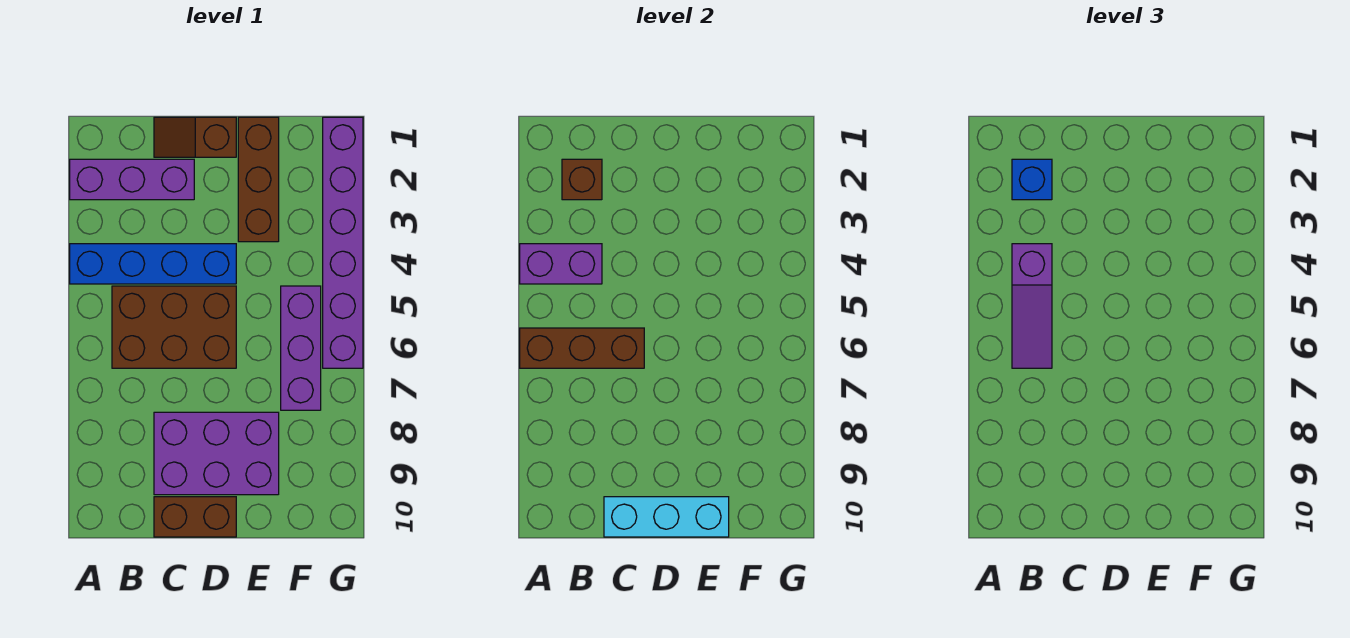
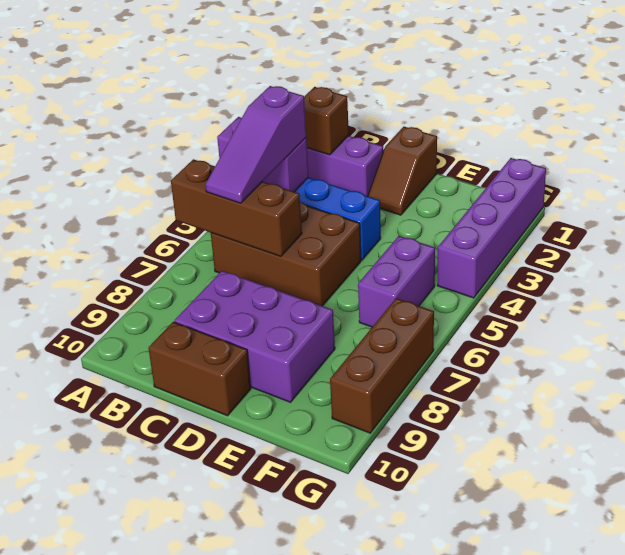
blue brick B2 level 3 -> none
brown slope C1:D1 level 1 top D -> brown slope D1:D2 level 1 top 1
cyan brick C10:E10 level 2 -> none
brown brick E1:E3 level 1 -> brown brick G7:G9 level 1
purple brick F5:F7 level 1 -> purple brick F5:F6 level 1
purple brick G1:G6 level 1 -> purple brick G1:G4 level 1

